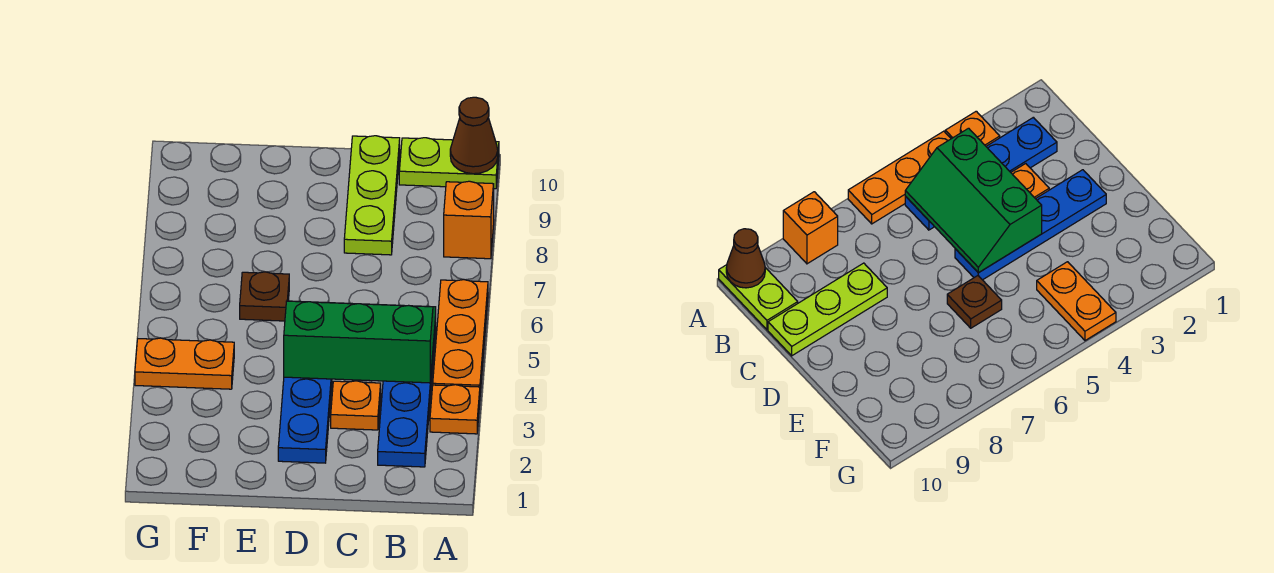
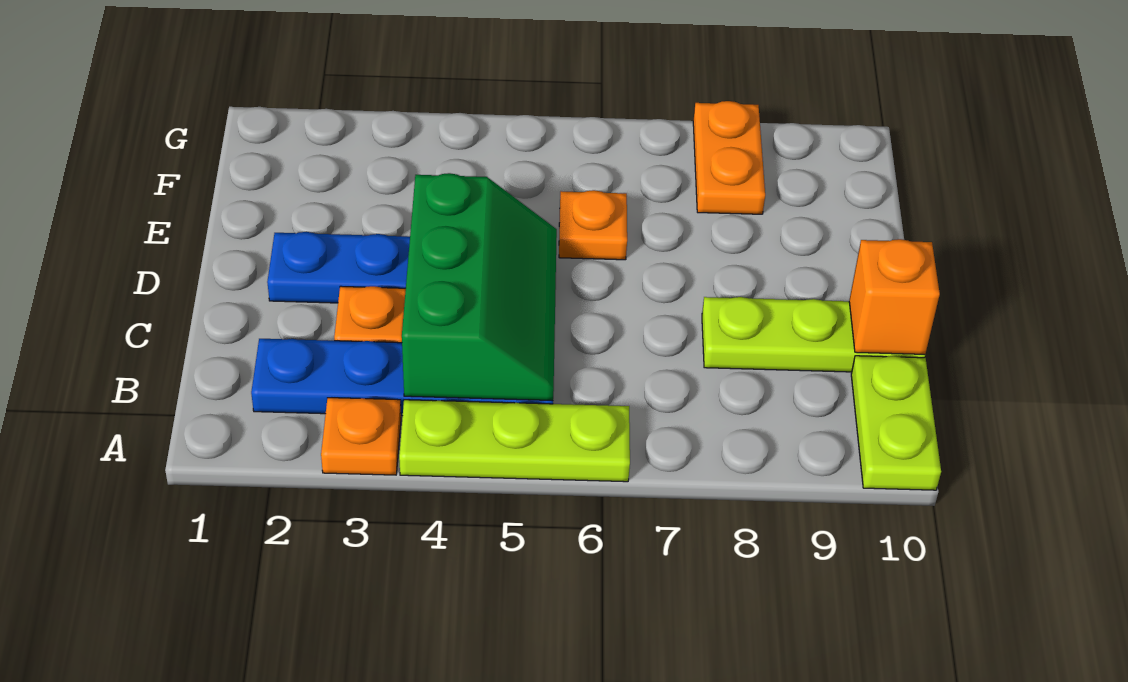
orange plate A4:A6 level 1 -> lime plate A4:A6 level 1
orange brick A8 level 1 -> orange brick C10 level 2
brown cone A10 level 2 -> none
brown plate E6 level 1 -> orange plate E6 level 1
orange plate F4:G4 level 1 -> orange plate F8:G8 level 1

